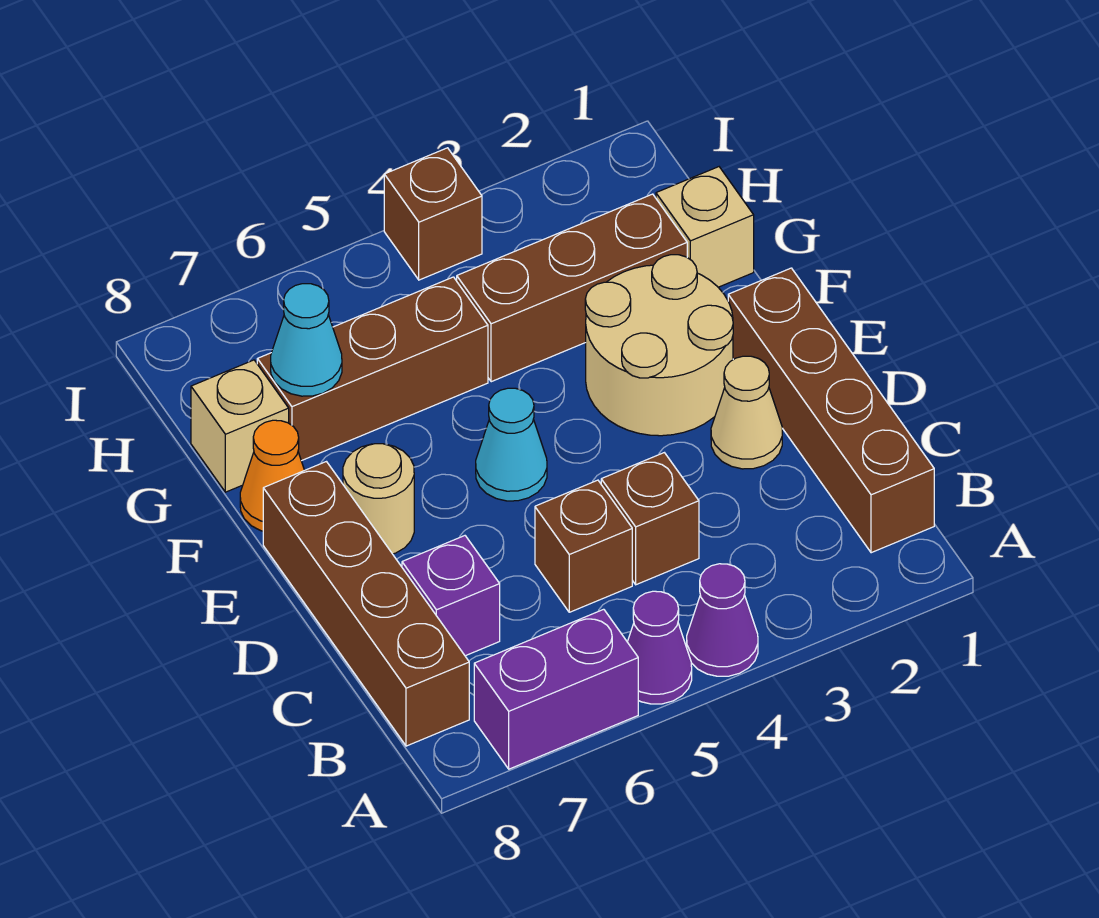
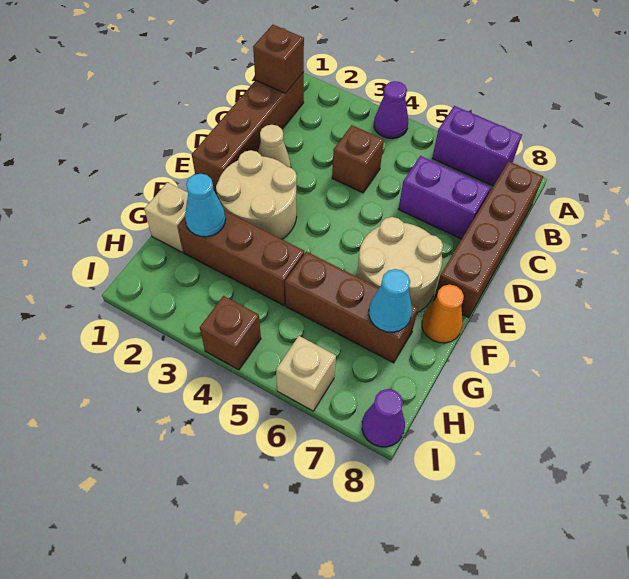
purple cone A5 level 1 -> purple cone I8 level 1
brown brick C5 level 1 -> brown brick B1 level 2
purple brick C7 level 1 -> purple brick C6:C7 level 1
cyan cone E5 level 1 -> cyan cone G2 level 2
tan round brick E7 level 1 -> tan round brick E6:F7 level 1
tan brick G8 level 1 -> tan brick I6 level 1

